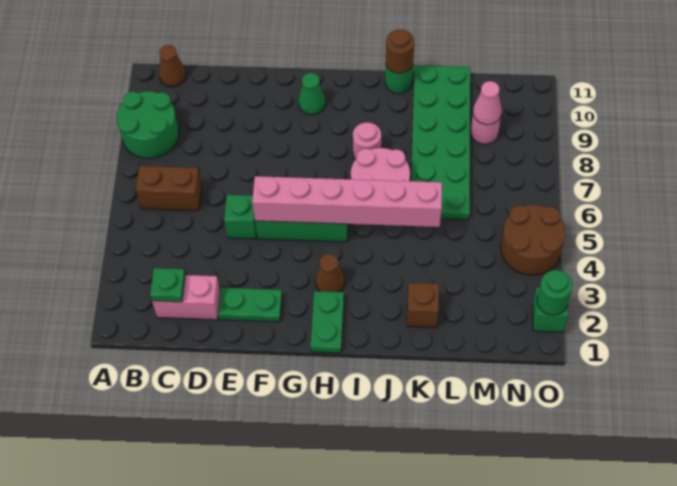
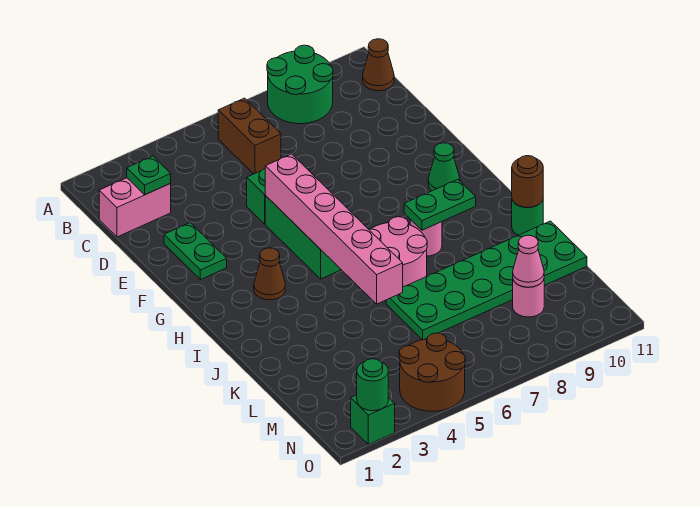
pink brick C2:D2 level 1 -> pink brick C1:C2 level 1
green plate H1:H2 level 1 -> green plate I8:I9 level 2
brown brick K2 level 1 -> none

